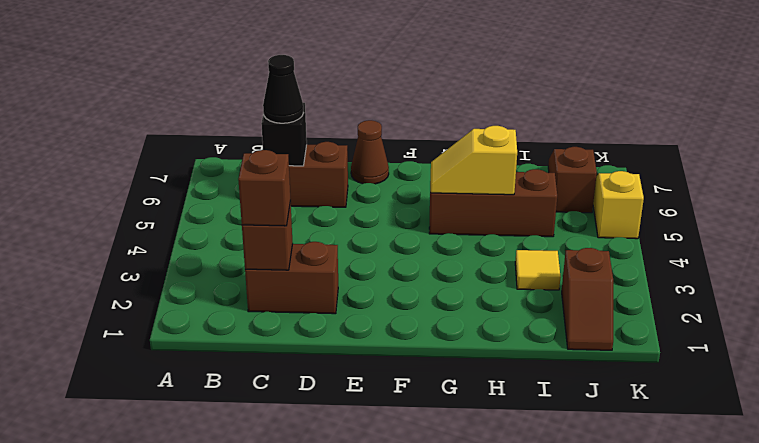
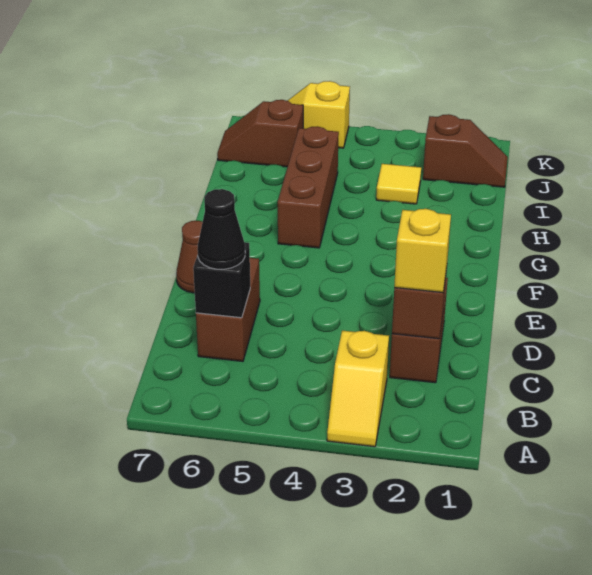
brown brick C2 level 3 -> yellow brick C2 level 3
yellow slope G5:H5 level 2 top H -> yellow slope A3:B3 level 1 top B

